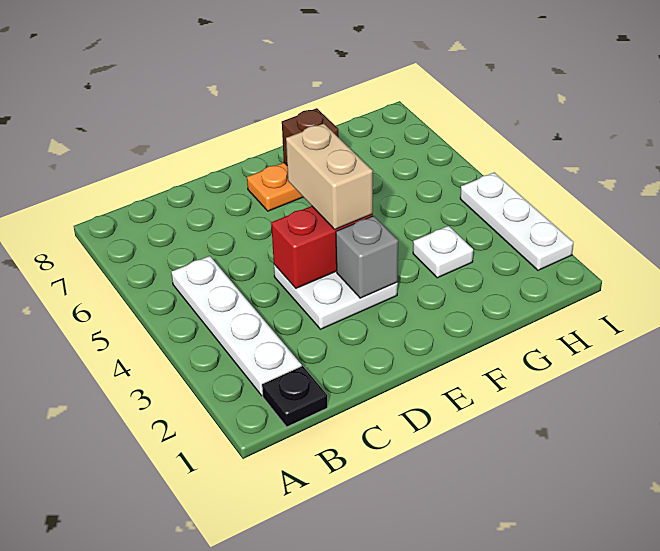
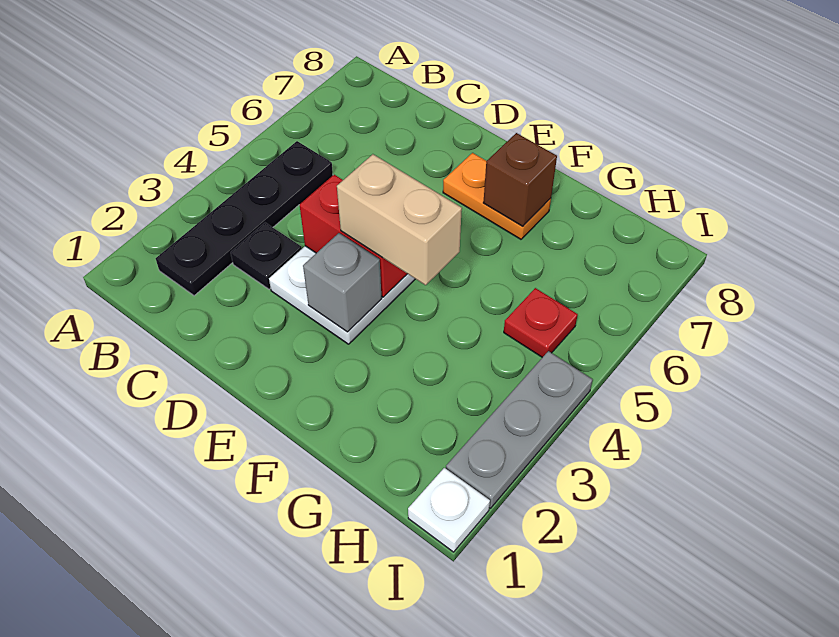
black plate B1 level 1 -> black plate C3 level 1
white plate B2:B5 level 1 -> black plate B2:B5 level 1
tan brick E4:E5 level 3 -> tan brick E4:F4 level 3
white plate G3 level 1 -> white plate I1 level 1
none -> red plate H5 level 1
white plate I2:I4 level 1 -> grey plate I2:I4 level 1

